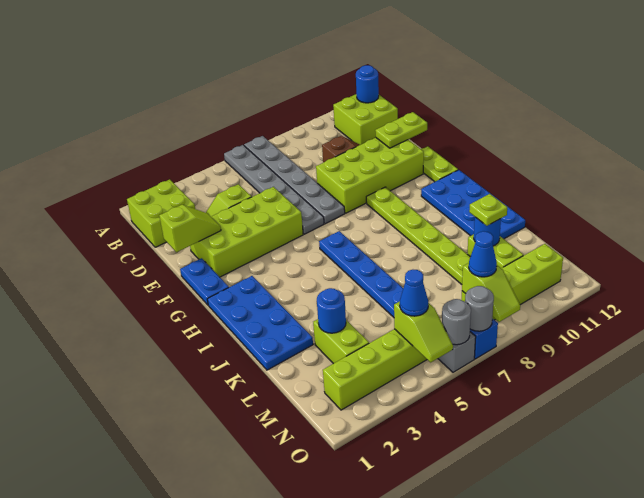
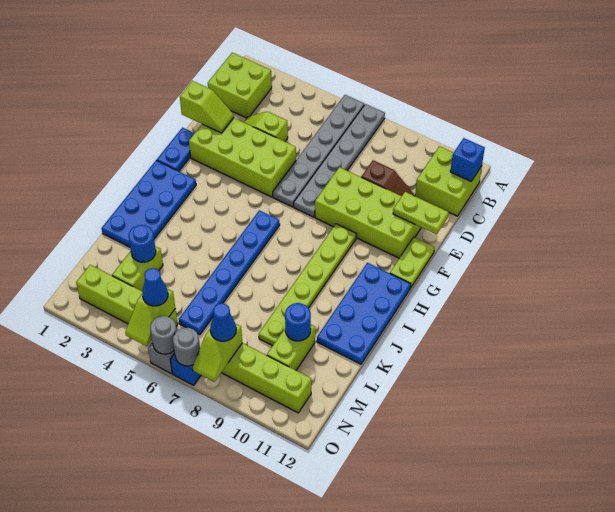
blue round brick B12 level 2 -> blue brick B12 level 2
lime plate L10 level 3 -> none

